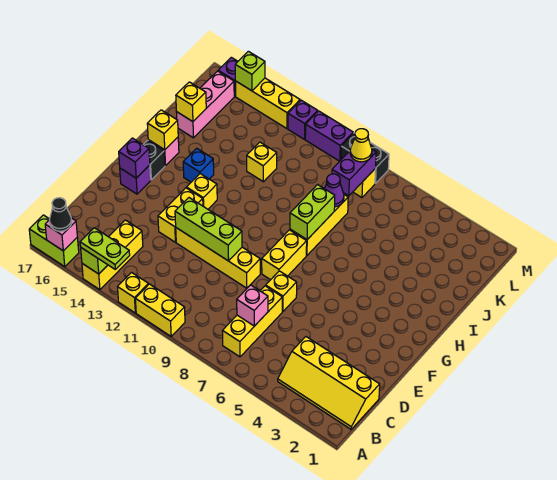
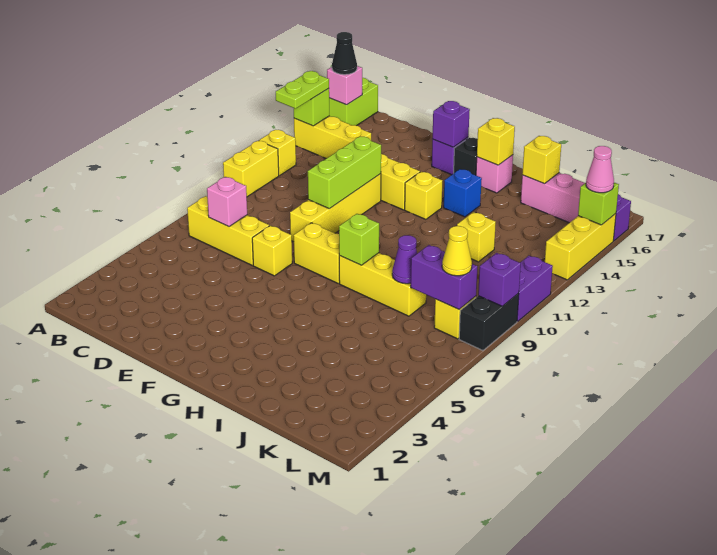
yellow slope B1:C4 level 1 top C -> none
lime brick H8:I8 level 2 -> lime brick H8 level 2
purple brick M12 level 1 -> purple brick M9 level 2
none -> pink cone M15 level 3

